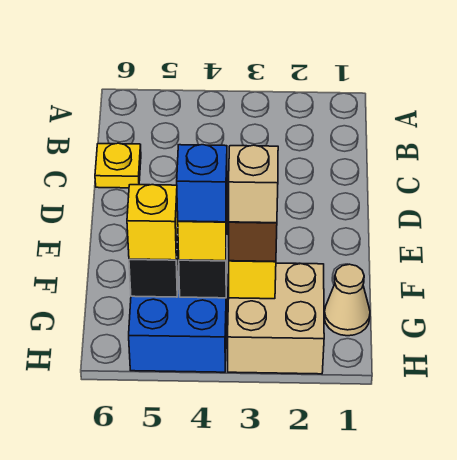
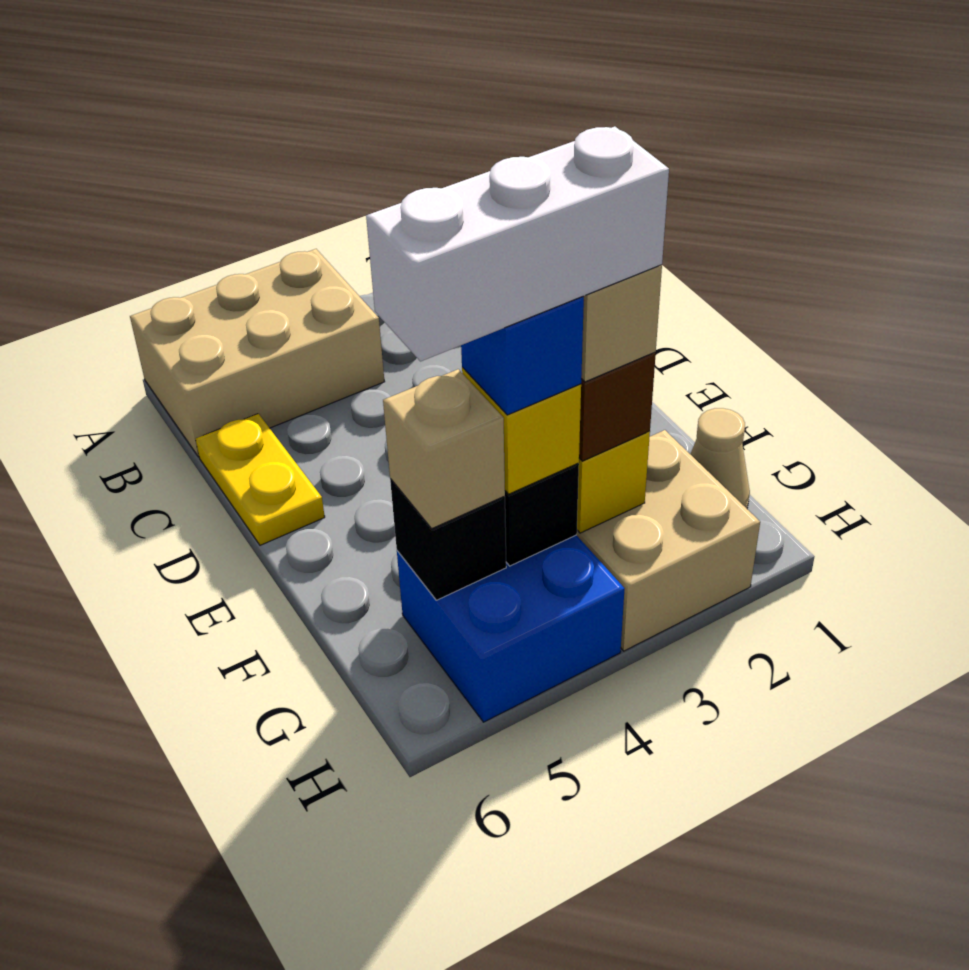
none -> tan brick A4:B6 level 1
yellow plate C6 level 1 -> yellow plate C6:D6 level 1
none -> white brick G3:G5 level 5
yellow brick G5 level 3 -> tan brick G5 level 3

